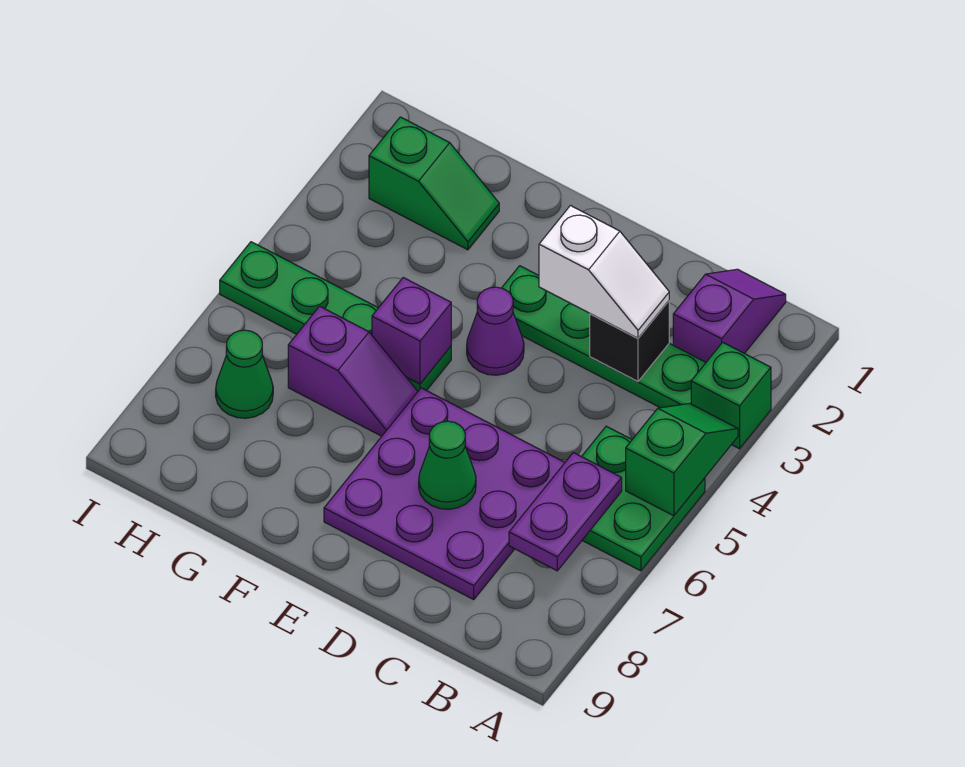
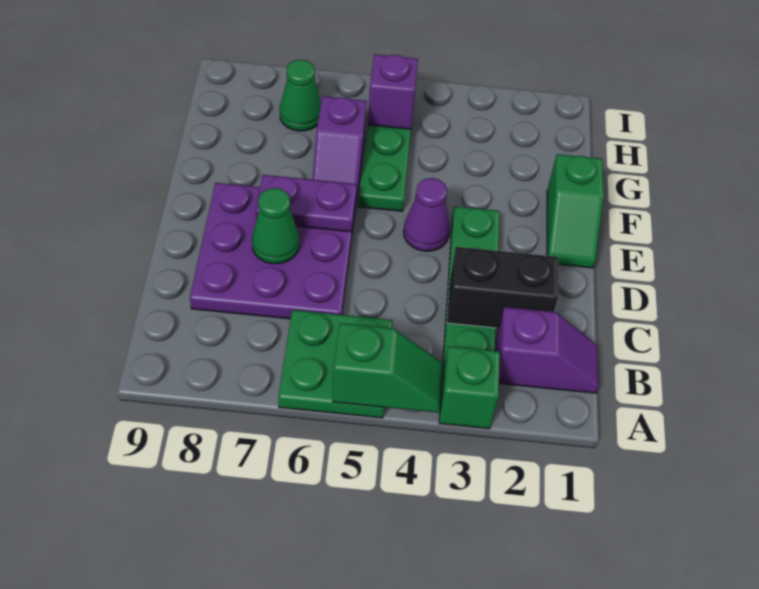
purple plate B6:B7 level 2 -> purple plate E6:E7 level 2
black brick C3 level 2 -> black brick C2:C3 level 2
white slope C3:D3 level 3 top D -> none
purple brick F5 level 2 -> purple brick H5 level 2
green slope G2:H2 level 1 top H -> green slope E1:F1 level 1 top F

